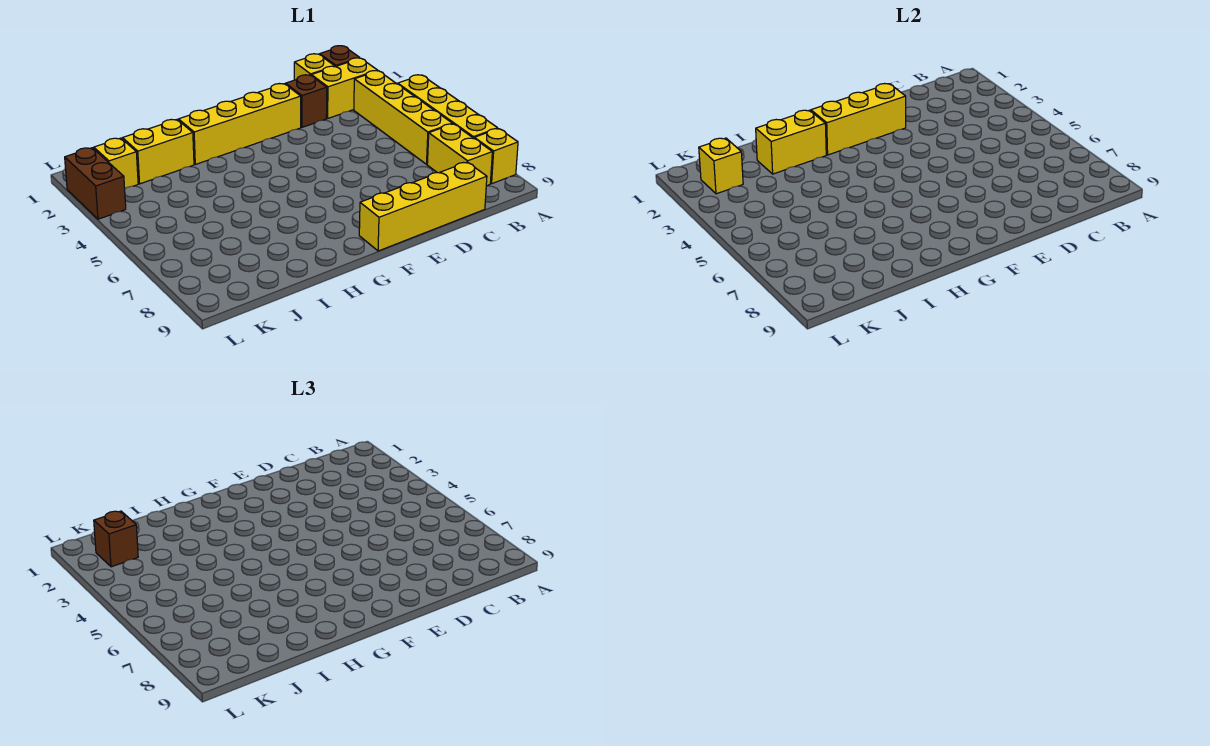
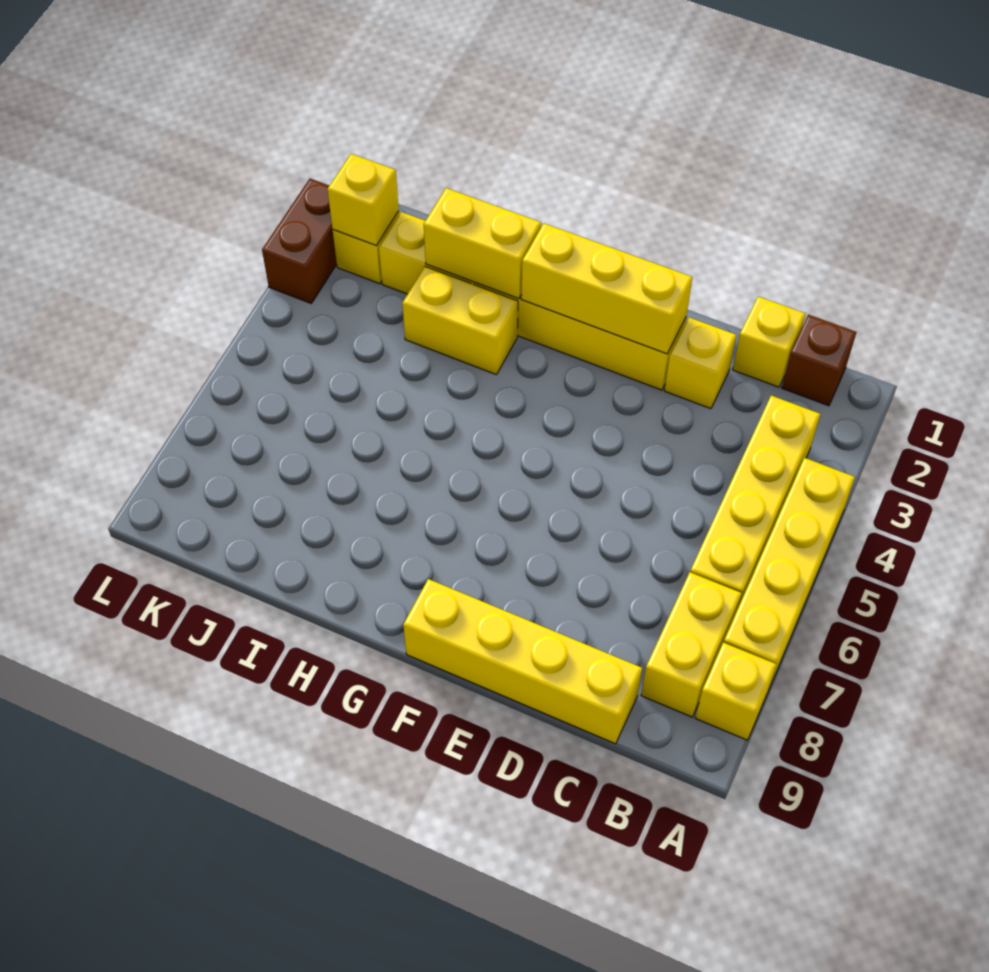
yellow brick B2:C2 level 1 -> yellow brick H3:I3 level 1
brown brick D2 level 1 -> yellow brick D2 level 1
brown brick K2 level 3 -> none

